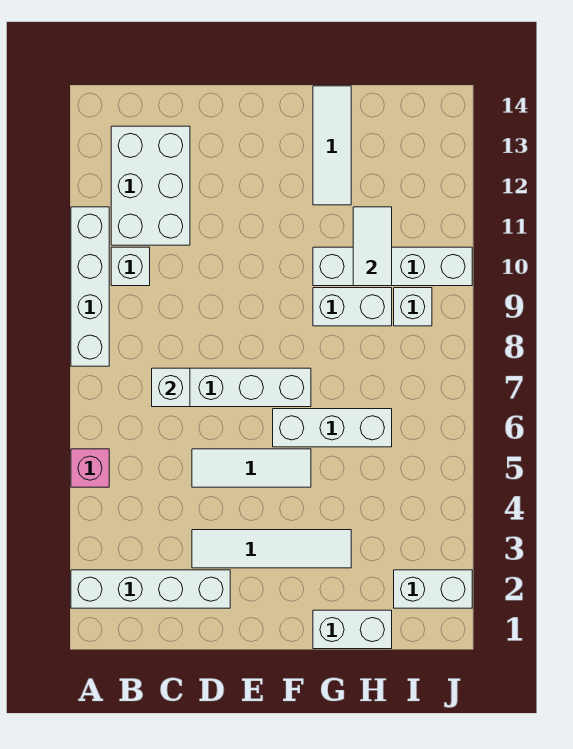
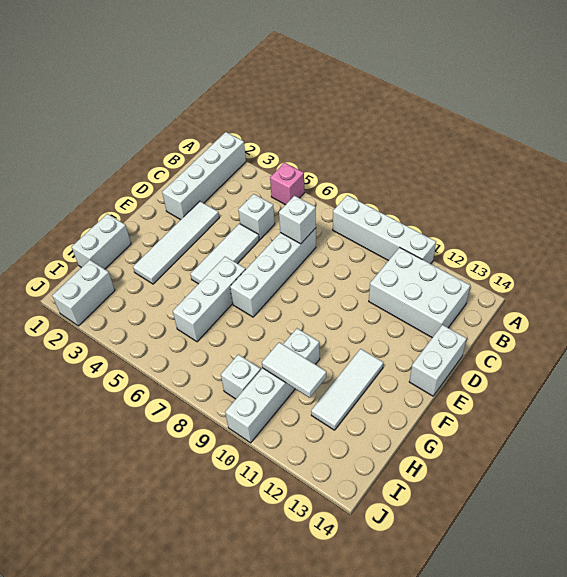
white brick B10 level 1 -> white brick C5 level 1
white brick G9:H9 level 1 -> white brick D14:E14 level 1
white tile G12:G14 level 1 -> white tile F12:H12 level 1

